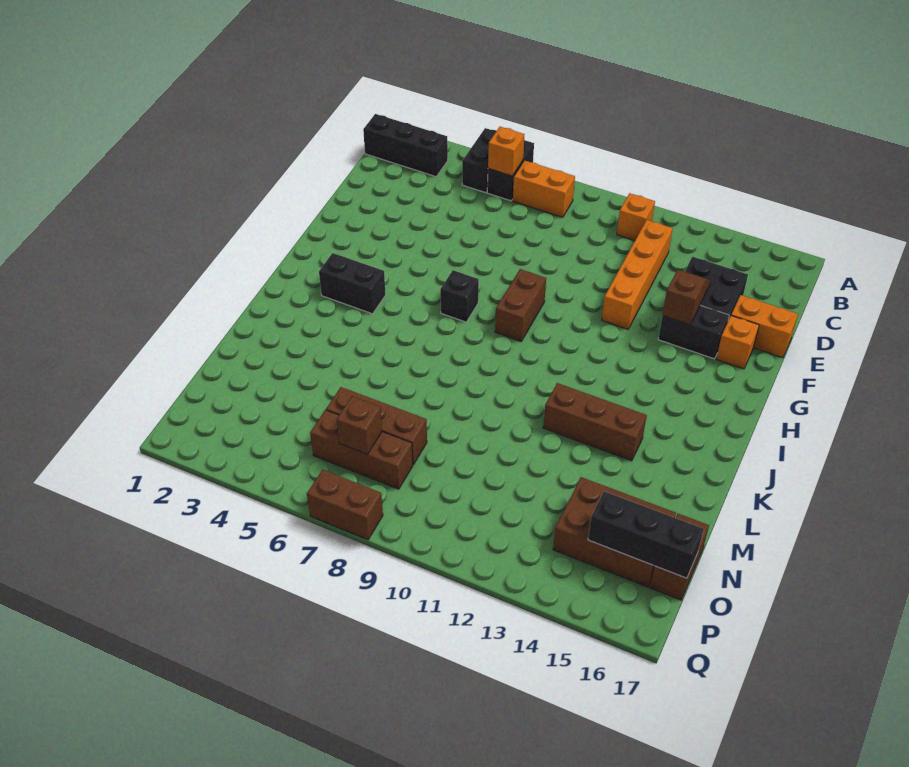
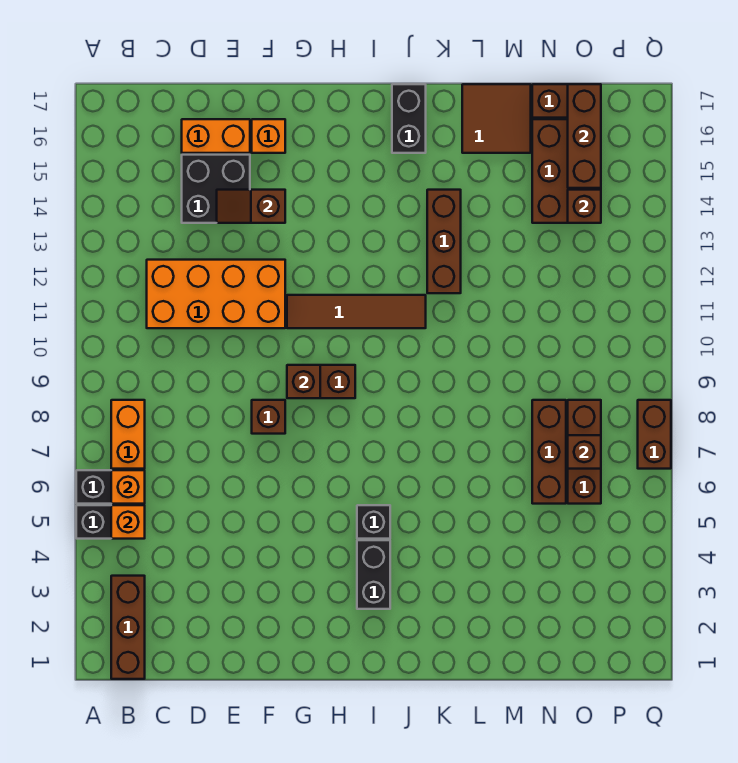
black brick B1:B3 level 1 -> brown brick B1:B3 level 1
orange brick B11 level 1 -> orange brick B5 level 2
orange brick C12:F12 level 1 -> orange brick C11:F12 level 1
orange brick E16:E17 level 1 -> orange brick D16:E16 level 1
none -> brown brick F8 level 1
black brick F14:F15 level 1 -> black brick J16:J17 level 1
none -> brown brick G9 level 2
none -> brown tile G11:J11 level 1
black brick H7 level 1 -> black brick I5 level 1
none -> brown tile L16:M17 level 1
none -> brown brick O14 level 2
black brick O15:O17 level 2 -> brown brick O15:O17 level 2

